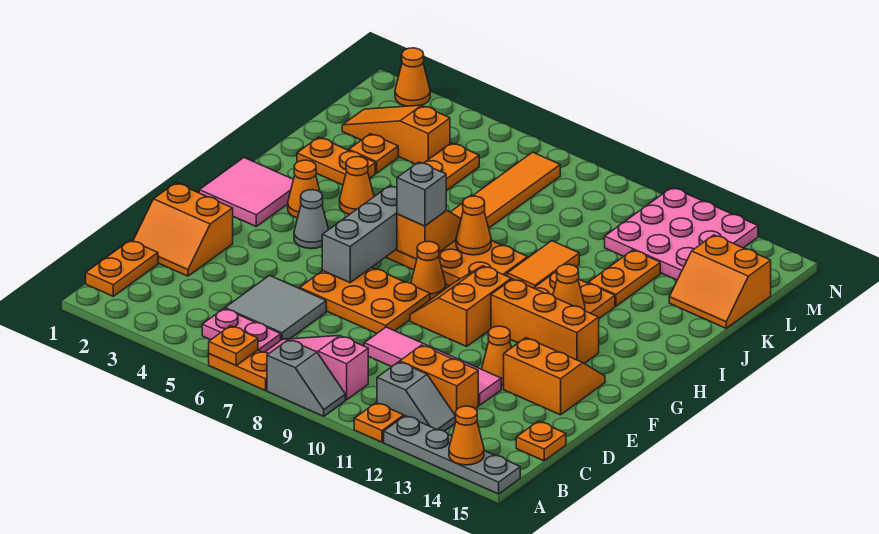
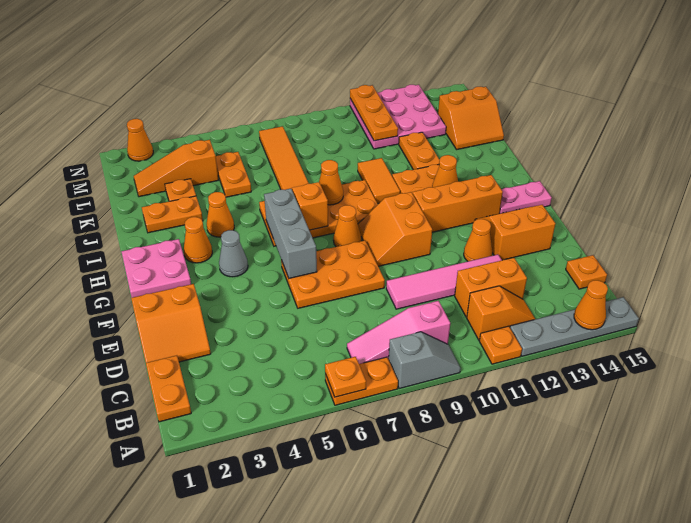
pink plate B5:B6 level 1 -> pink plate G14:G15 level 1
grey slope B11:B12 level 1 top 11 -> orange slope B11:B12 level 1 top 11
grey tile C5:D6 level 1 -> none
pink tile G1:H2 level 1 -> pink plate G1:H2 level 1
grey brick H7 level 3 -> none
none -> orange plate L11:N11 level 2

